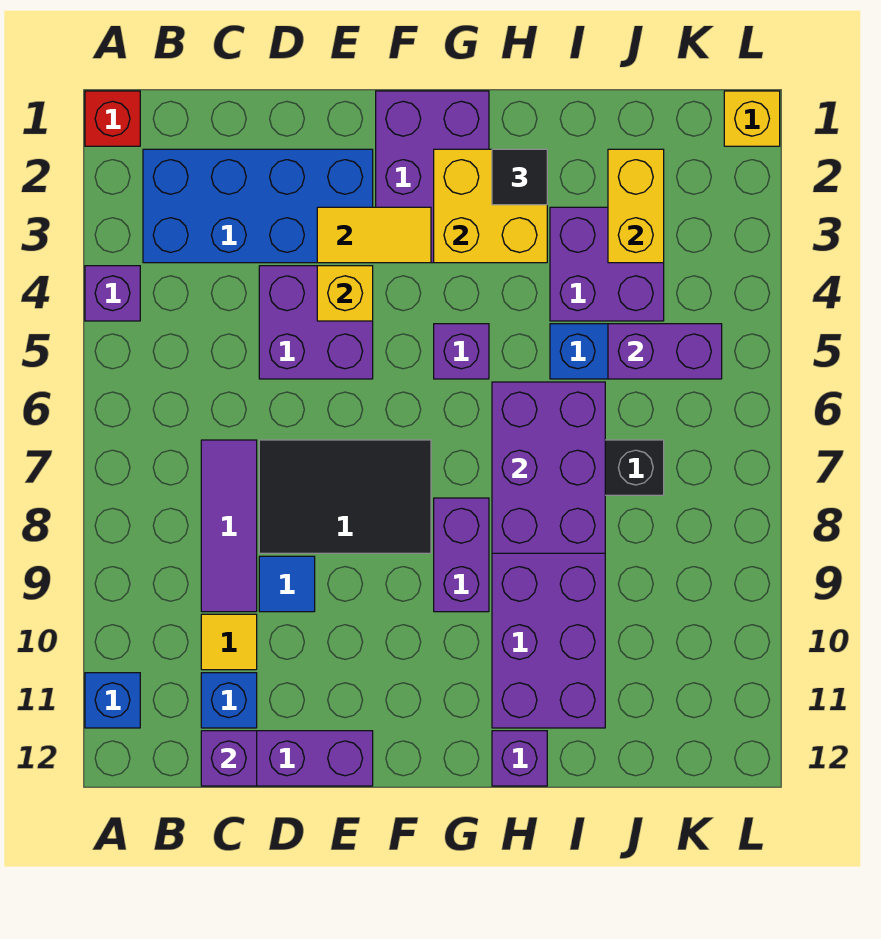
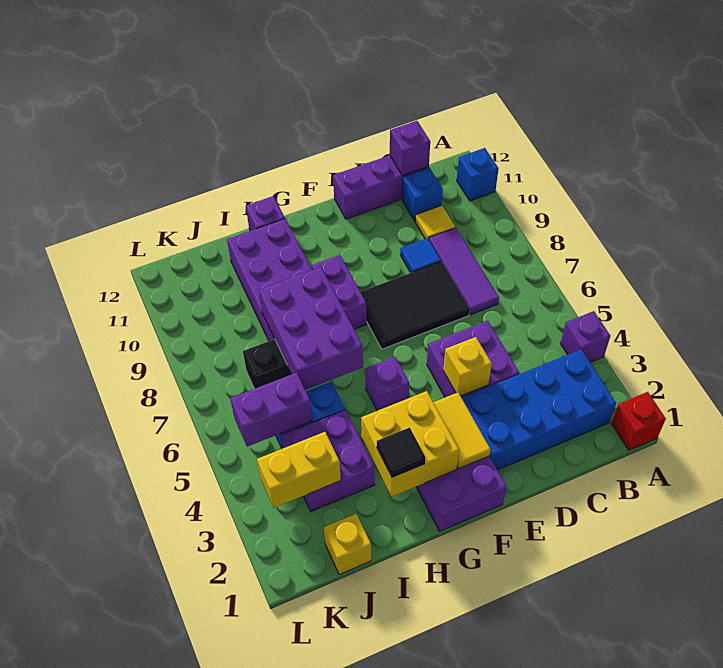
yellow tile E3:F3 level 2 -> yellow tile F2:F3 level 2
yellow brick J2:J3 level 2 -> yellow brick J3:K3 level 2
yellow brick L1 level 1 -> yellow brick J1 level 1

